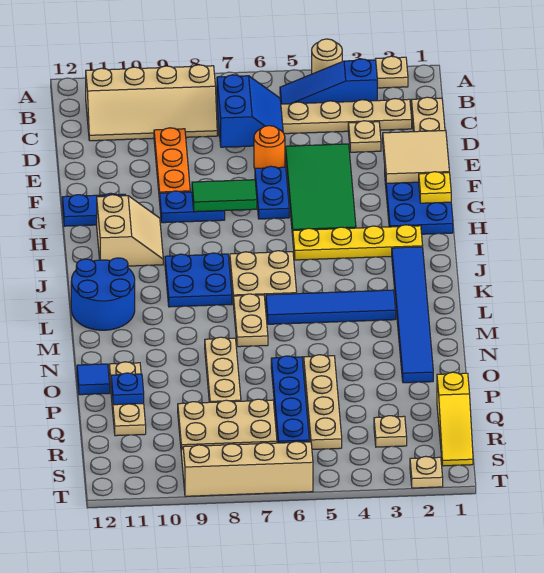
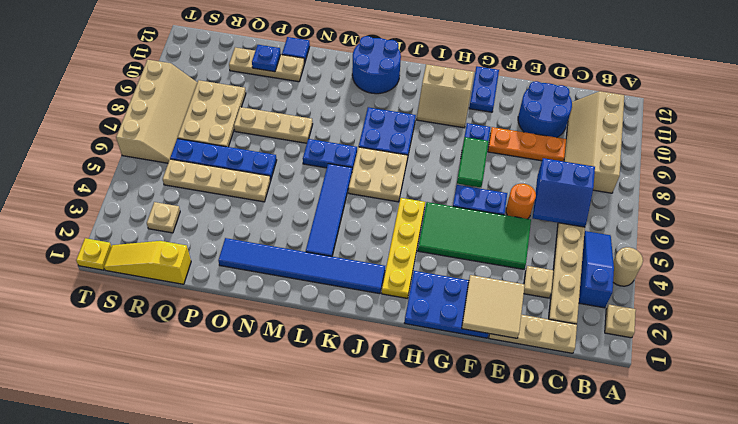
none -> blue round brick D10:E11 level 1
yellow plate G1 level 2 -> yellow plate T1 level 1
tan plate L7:M7 level 1 -> blue plate L7:M7 level 1
tan plate T2 level 1 -> none

